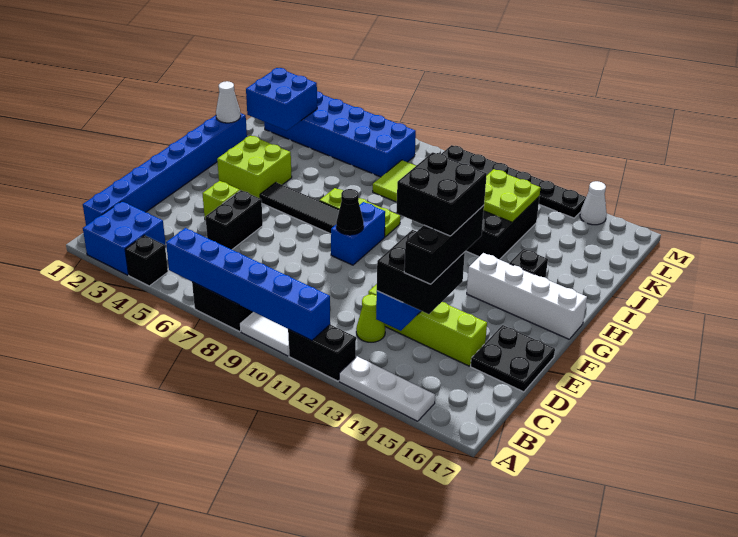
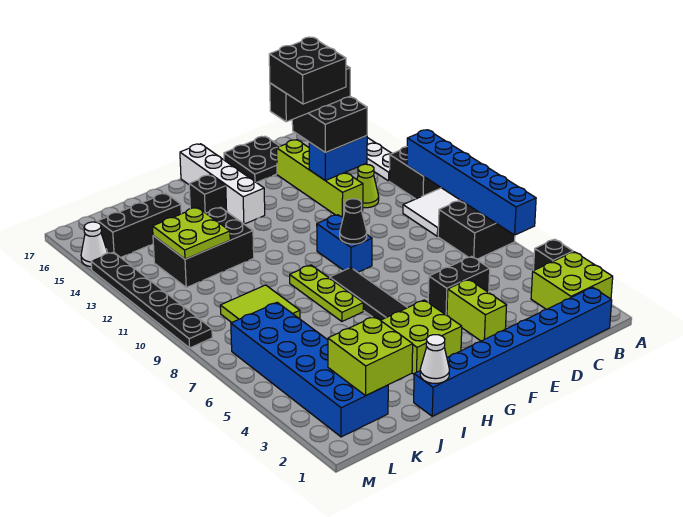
blue brick A2:B3 level 1 -> lime brick A2:B3 level 1
lime brick E4 level 1 -> lime brick E3:E4 level 1
blue brick F9:G9 level 1 -> blue brick F9:F10 level 1
blue brick J2:K3 level 2 -> lime brick J2:K3 level 2
none -> black brick J15:L15 level 1

